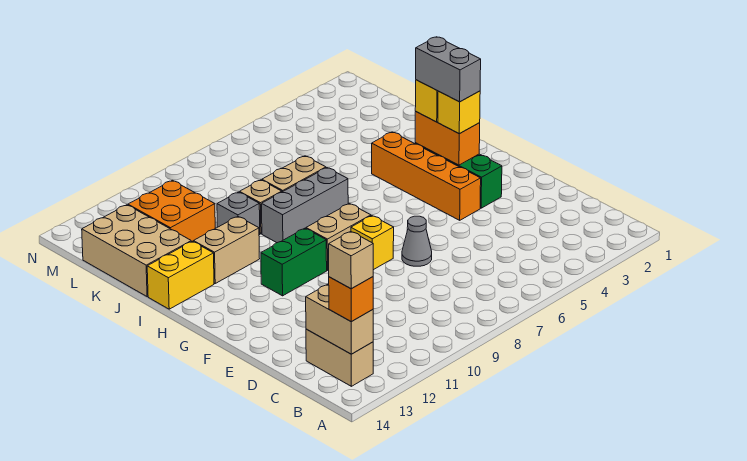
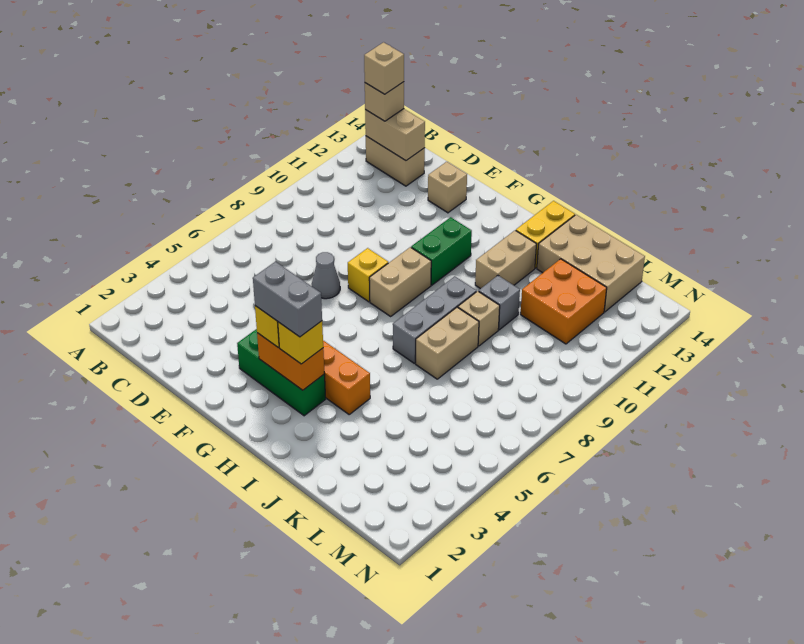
orange brick B13 level 3 -> tan brick B13 level 3
none -> tan brick E13 level 1

